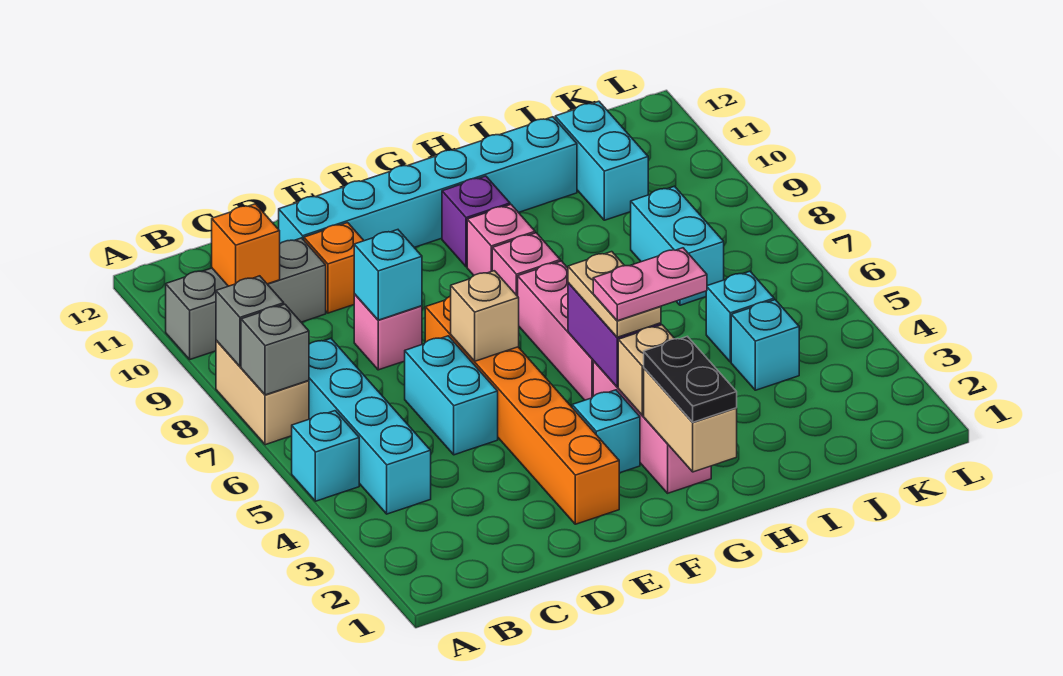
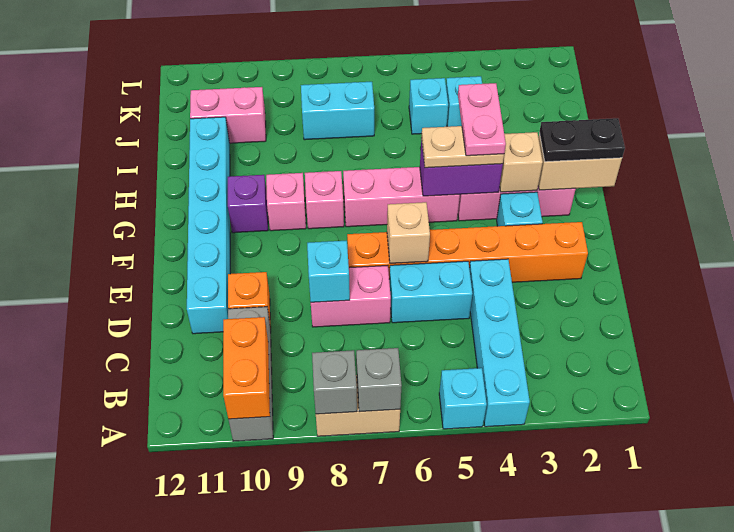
cyan brick B4:B7 level 1 -> cyan brick A4:D4 level 1
orange brick B10 level 2 -> orange brick A10:B10 level 2
pink brick D8 level 1 -> pink brick D7:D8 level 1
cyan brick J10:J11 level 1 -> pink brick J10:J11 level 1

